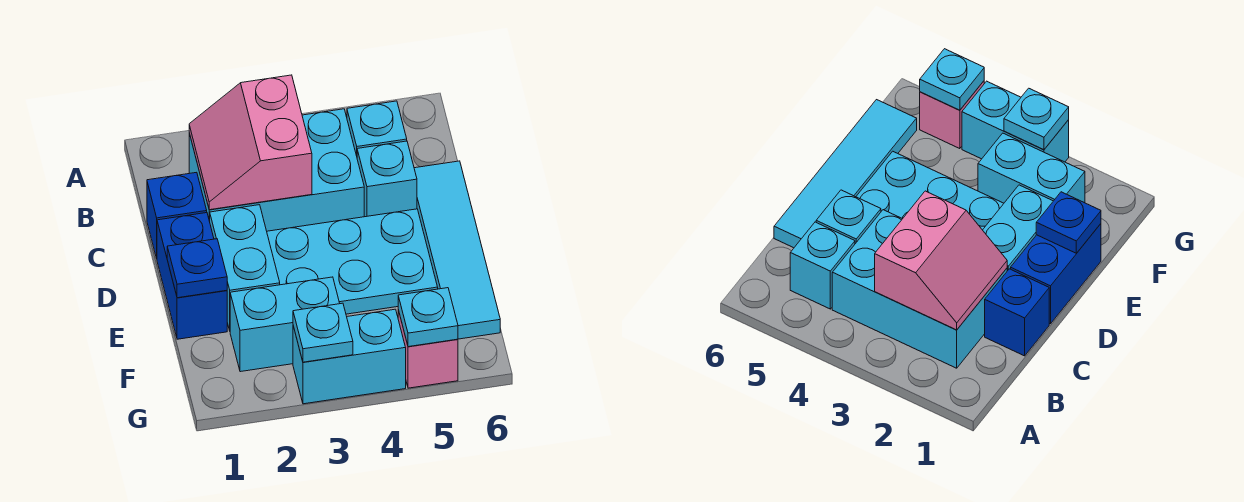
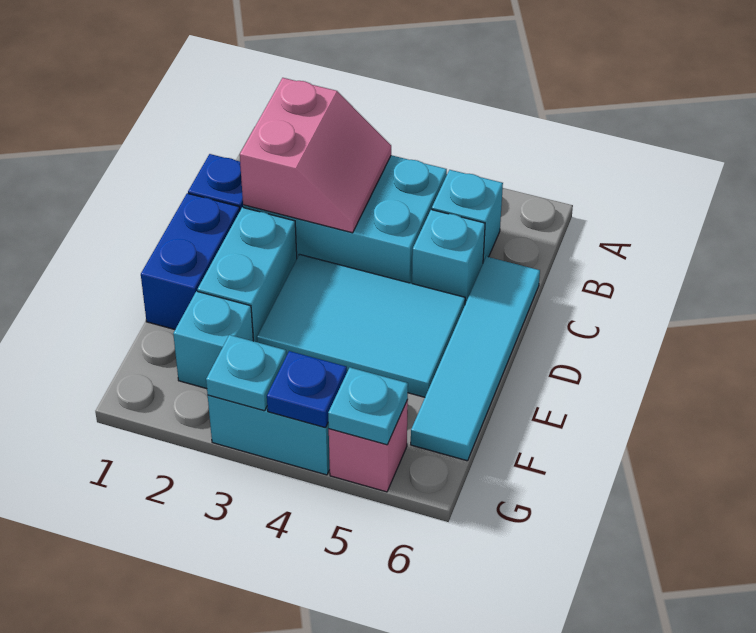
pink slope B2:C3 level 2 top 3 -> pink slope B2:C3 level 2 top 2
cyan plate D3:E5 level 1 -> cyan tile D3:E5 level 1
blue plate E1 level 2 -> blue plate G4 level 2
cyan brick F2:F3 level 1 -> cyan brick F2 level 1

